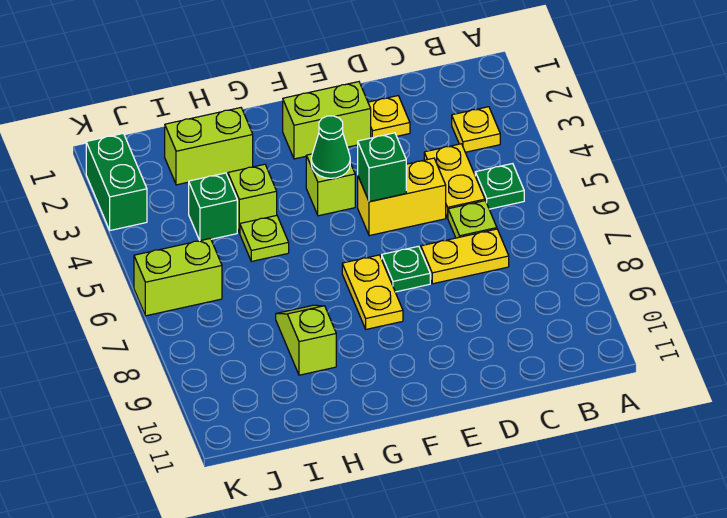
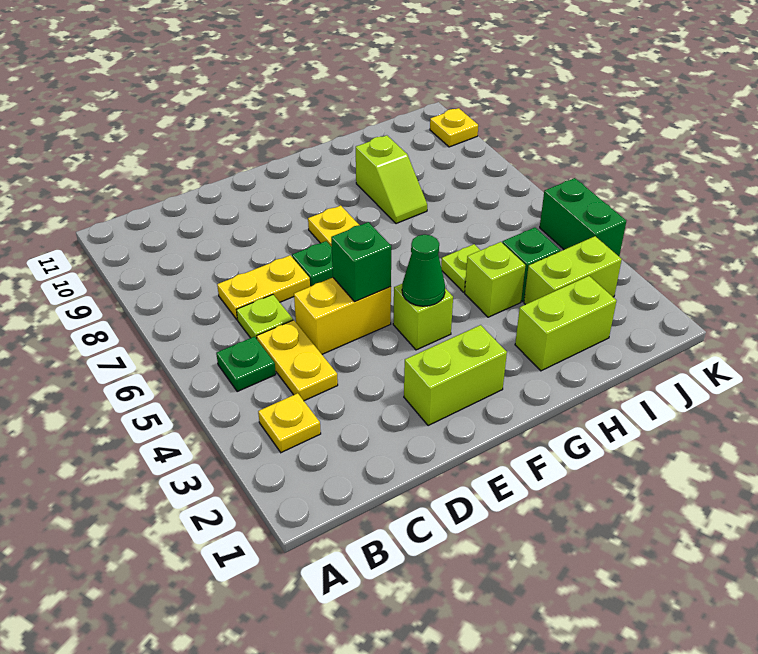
yellow plate D2 level 1 -> yellow plate K10 level 1
lime brick J6:K6 level 1 -> lime brick I3:J3 level 1
green brick K2:K3 level 1 -> green brick K4:K5 level 1

